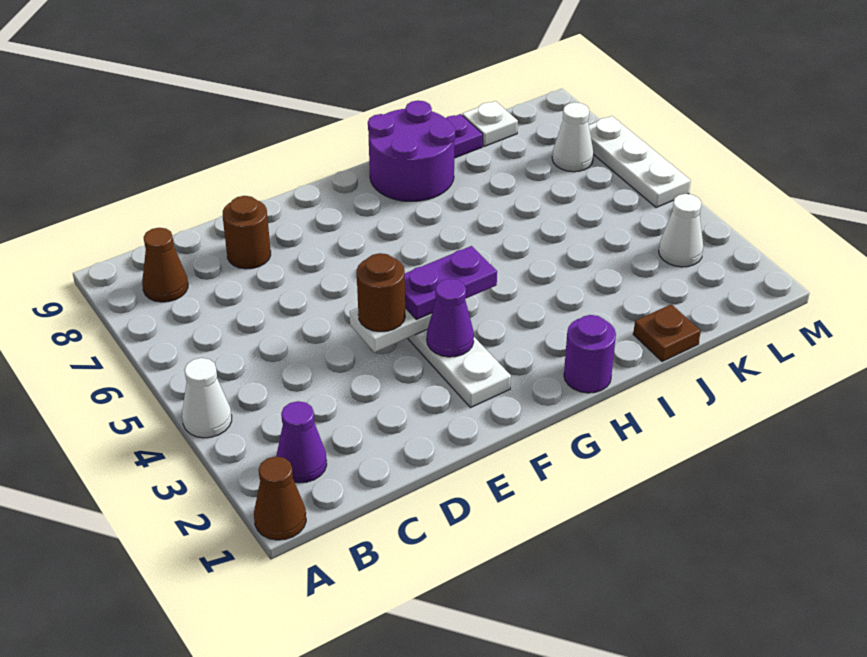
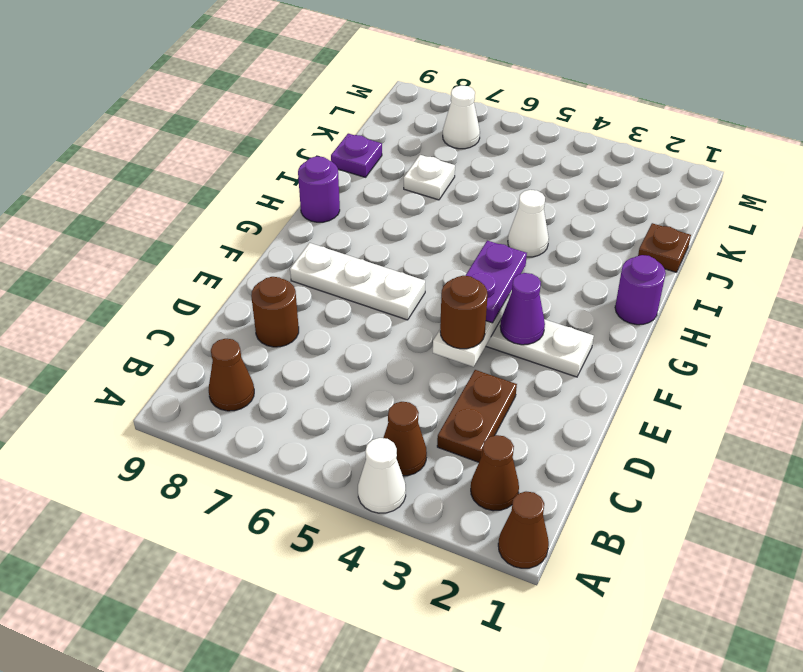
purple cone B2 level 1 -> brown cone B2 level 1
none -> brown cone B4 level 1
none -> brown plate C3:D3 level 1
purple round brick H8:I9 level 1 -> purple round brick H9 level 1
white plate K9 level 1 -> white plate J7 level 1
white cone L3 level 1 -> white cone I4 level 1
white plate M5:M7 level 1 -> white plate F6:F8 level 1

